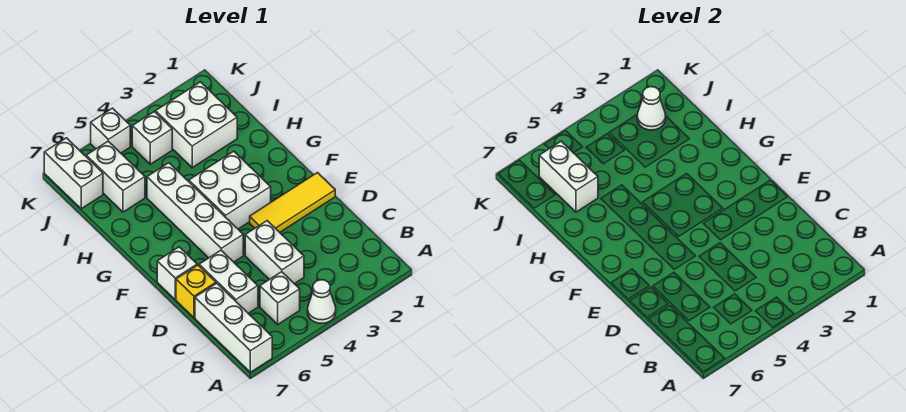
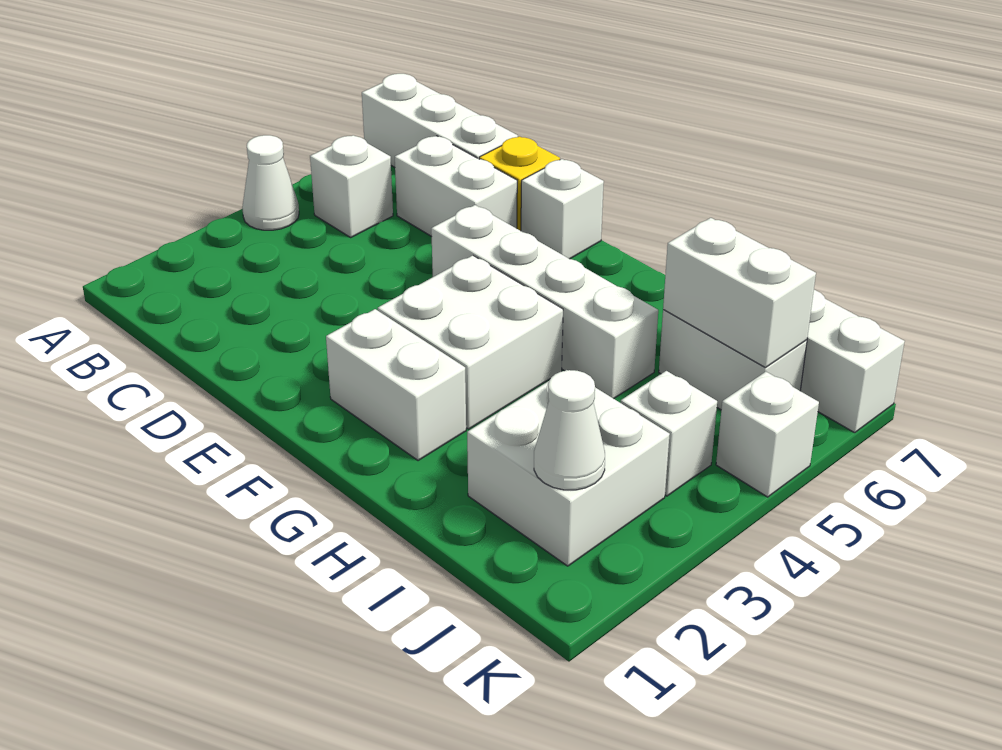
white brick C4:D4 level 1 -> white brick F2:G2 level 1
yellow tile E1:E3 level 1 -> none

